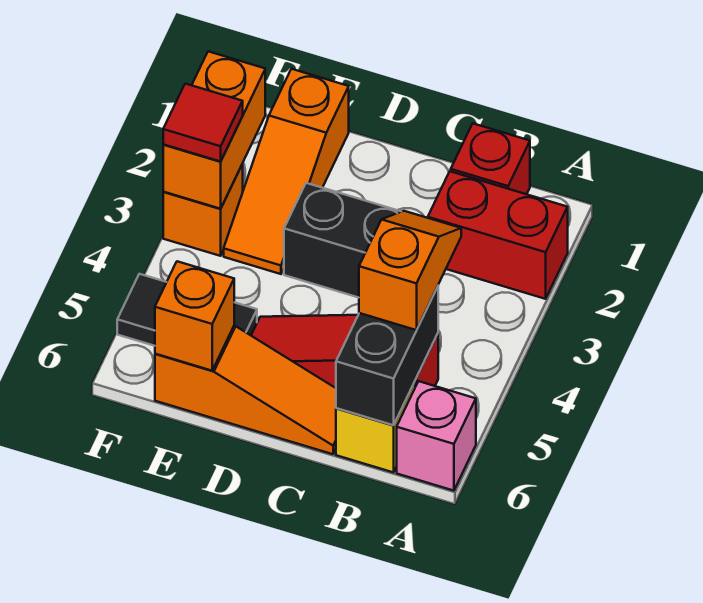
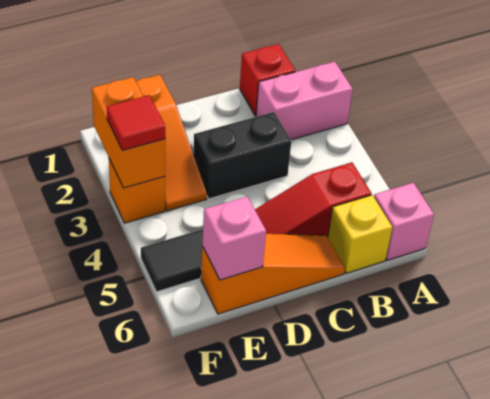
red brick A2:B2 level 1 -> pink brick A2:B2 level 1
orange slope B4:B5 level 3 top 5 -> none
black brick B5:B6 level 2 -> none
orange brick E6 level 2 -> pink brick E6 level 2

